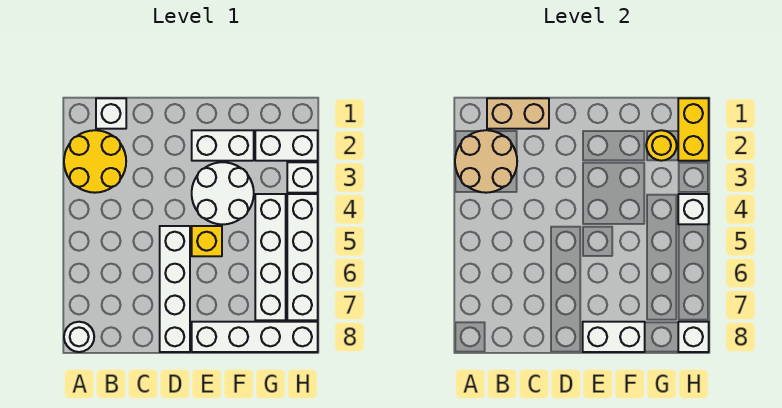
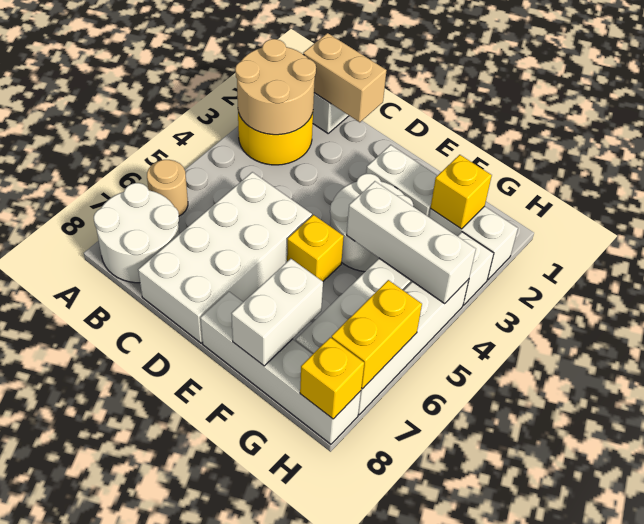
none -> tan round brick A6 level 1
white round brick A8 level 1 -> white round brick A7:B8 level 1
white brick D5:D8 level 1 -> white brick C5:D8 level 1
white brick E8:F8 level 2 -> white brick F7:F8 level 2
yellow round brick G2 level 2 -> yellow brick G2 level 2
yellow brick H1:H2 level 2 -> yellow brick H6:H7 level 2
white brick H4 level 2 -> white brick F4:H4 level 2
white brick H8 level 2 -> yellow brick H8 level 2

